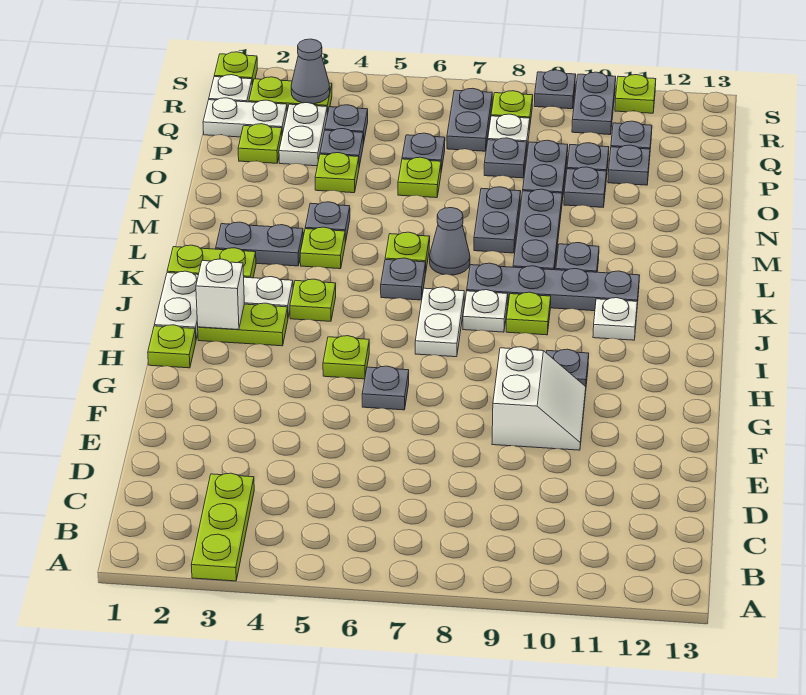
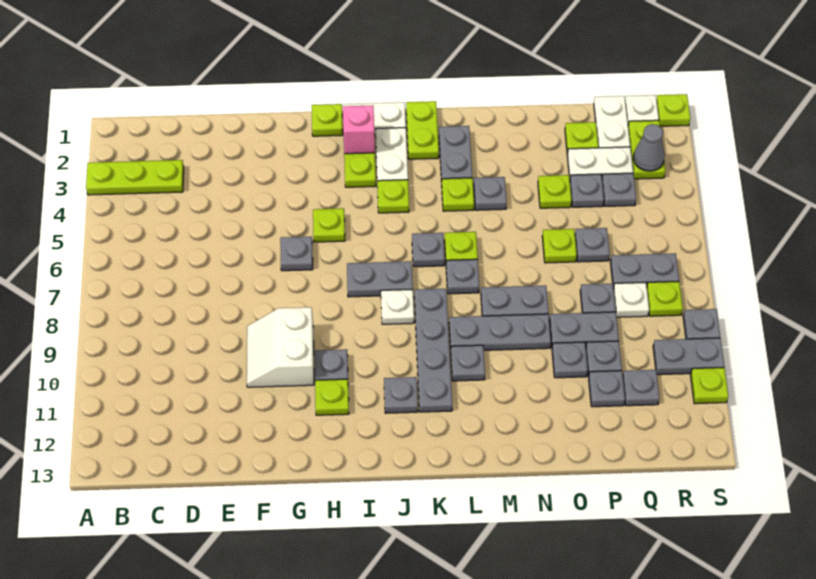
white slope F9:G10 level 1 top 9 -> white slope F9:G10 level 1 top G
white brick I2 level 2 -> pink brick I2 level 2
white plate I7:J7 level 1 -> grey plate I7:J7 level 1
lime plate J9 level 1 -> lime plate H11 level 1
white plate J11 level 1 -> grey plate J11 level 1
grey cone L7 level 1 -> grey plate L7 level 1

